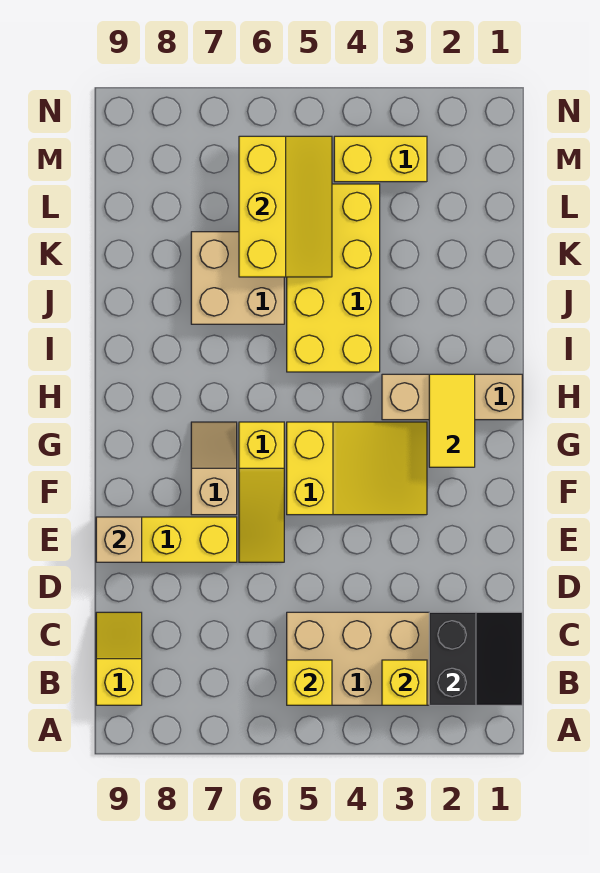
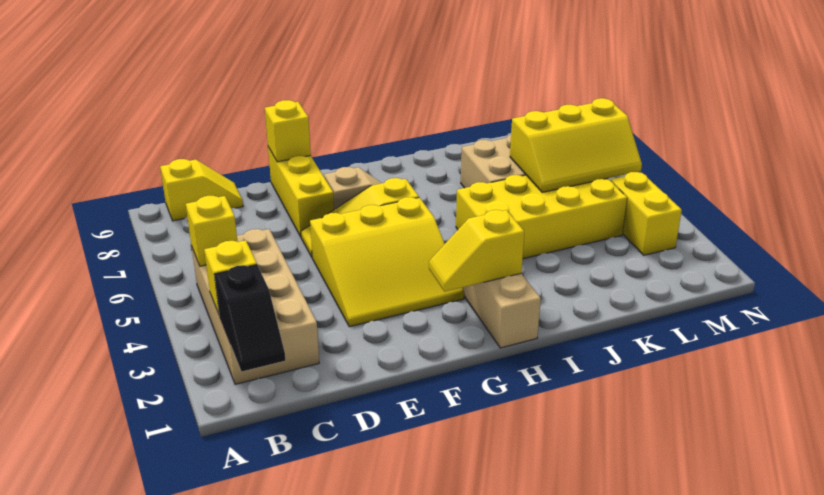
black slope B1:C2 level 2 top 2 -> black slope B1:B2 level 2 top 2
tan brick E9 level 2 -> yellow brick E9 level 2
yellow slope F3:G5 level 1 top 5 -> yellow slope E3:G5 level 1 top 5
yellow tile G2:H2 level 2 -> yellow slope G2:H2 level 2 top H

